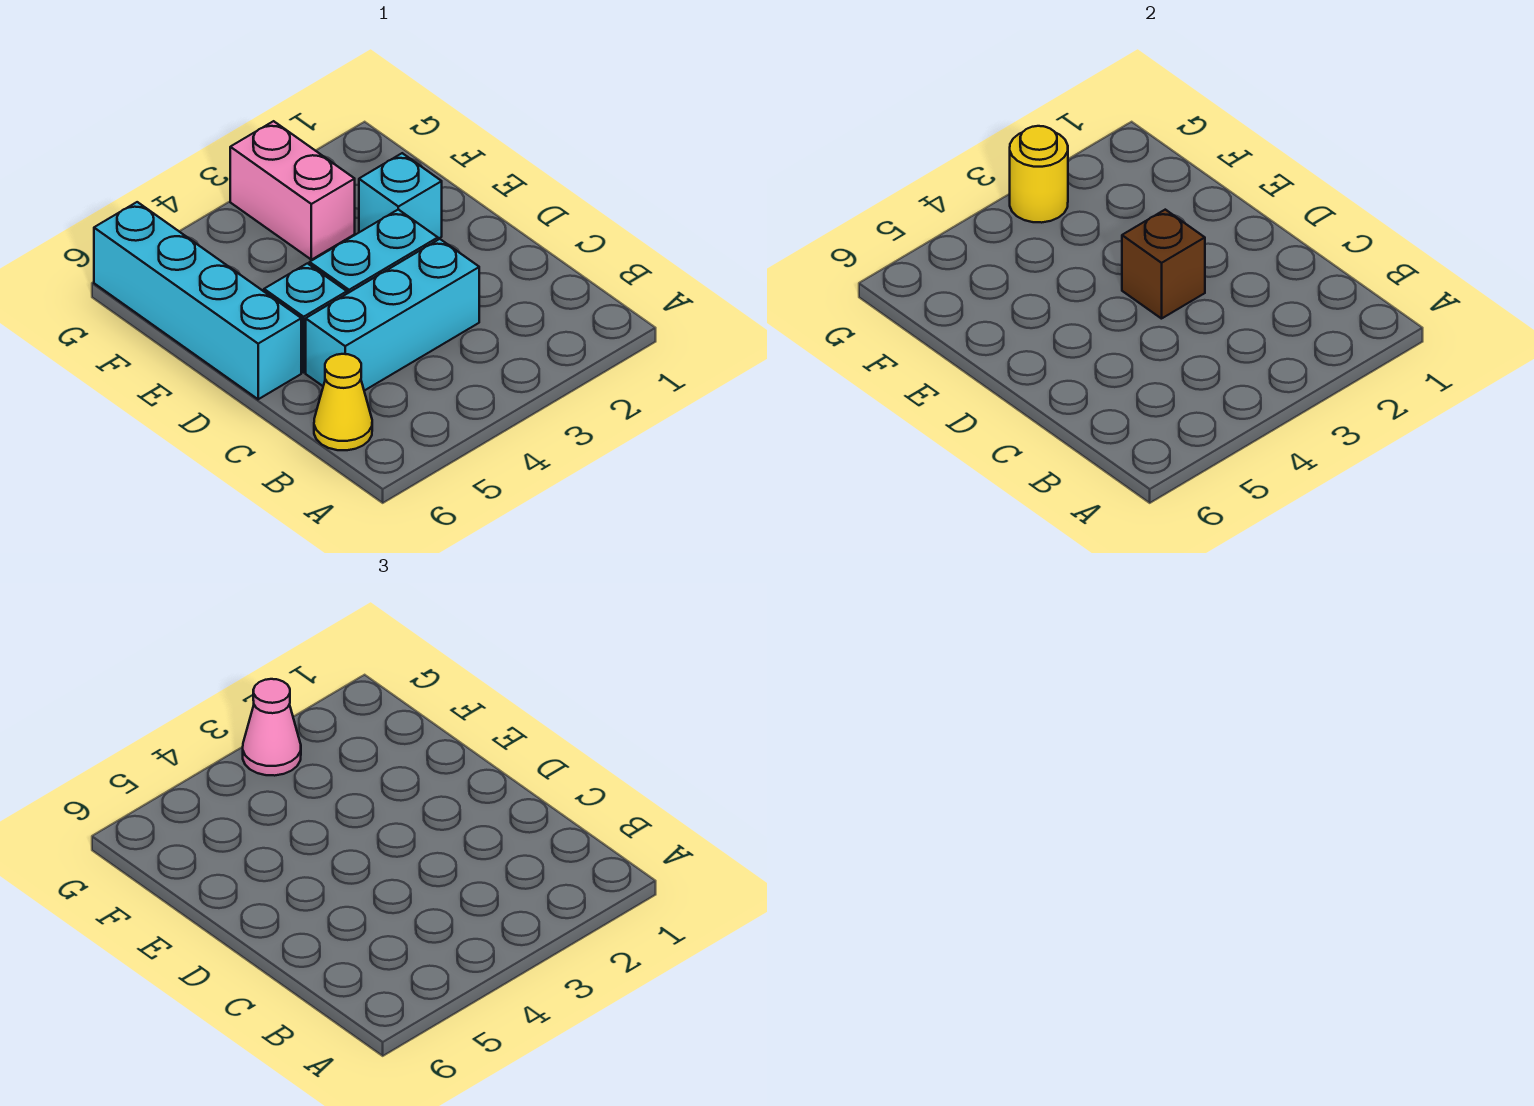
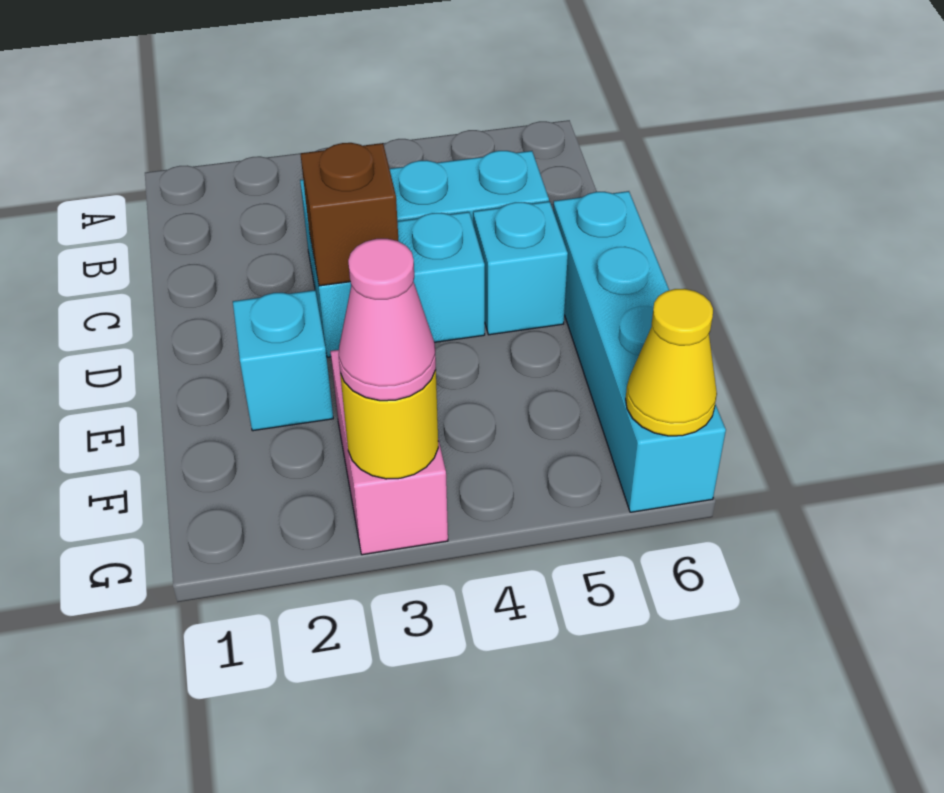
yellow cone B6 level 1 -> yellow cone G6 level 2

